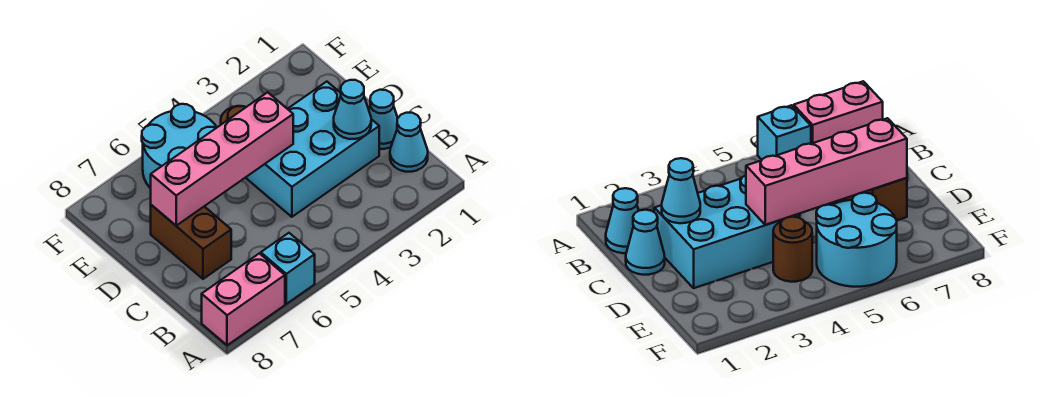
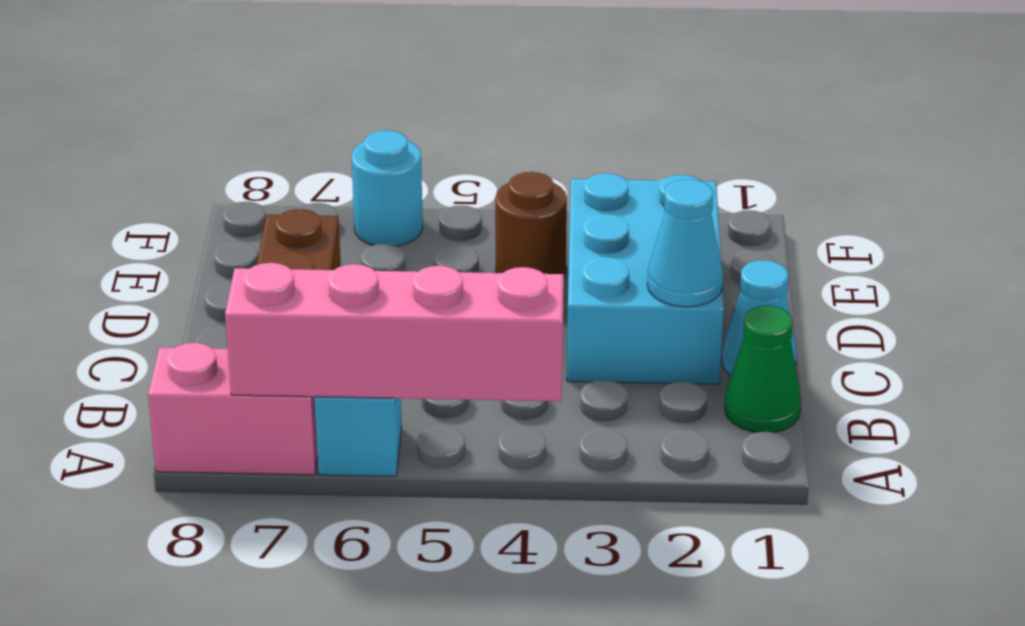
cyan cone B1 level 1 -> green cone B1 level 1
cyan brick C2:D4 level 1 -> cyan brick C2:E3 level 1
pink brick D4:D7 level 2 -> pink brick A4:A7 level 2
cyan round brick E5:F6 level 1 -> cyan round brick F6 level 1

